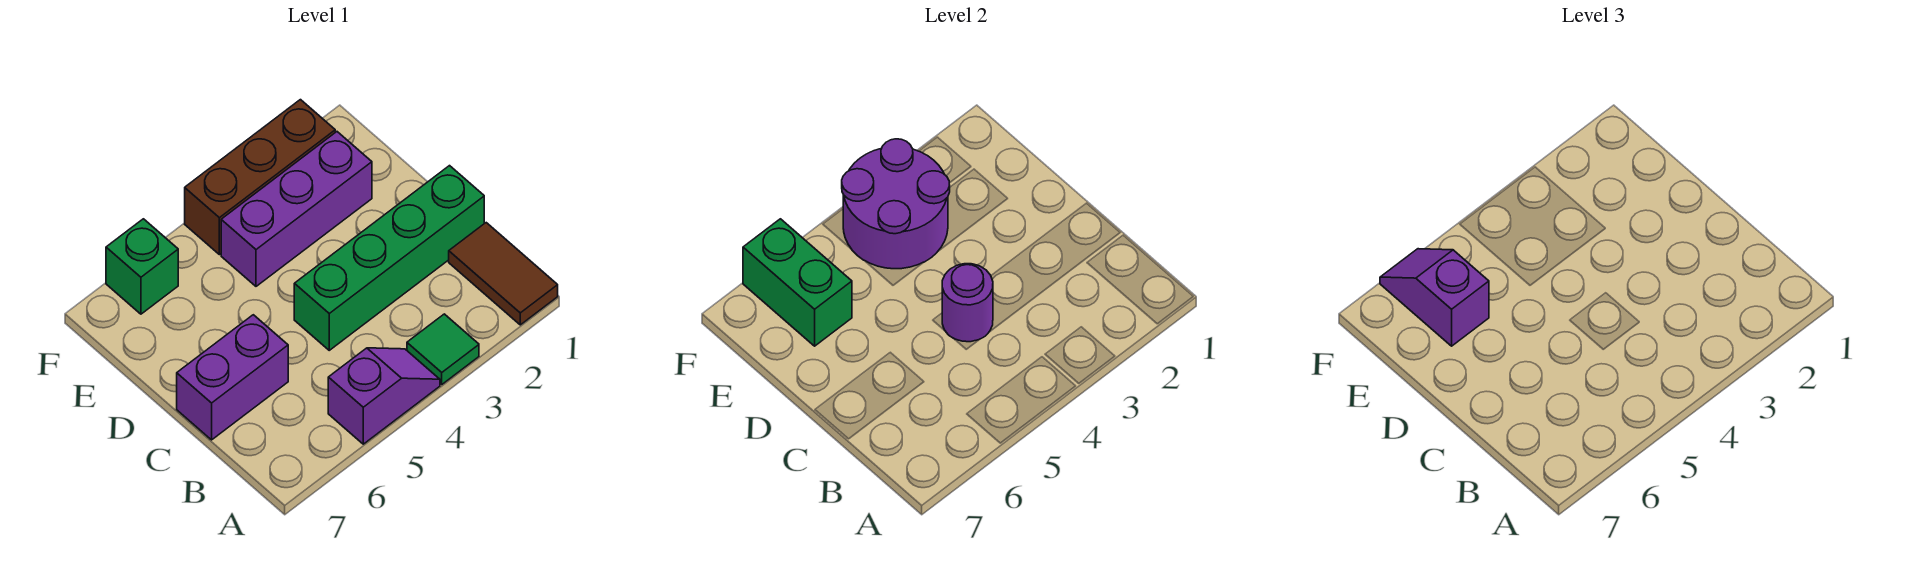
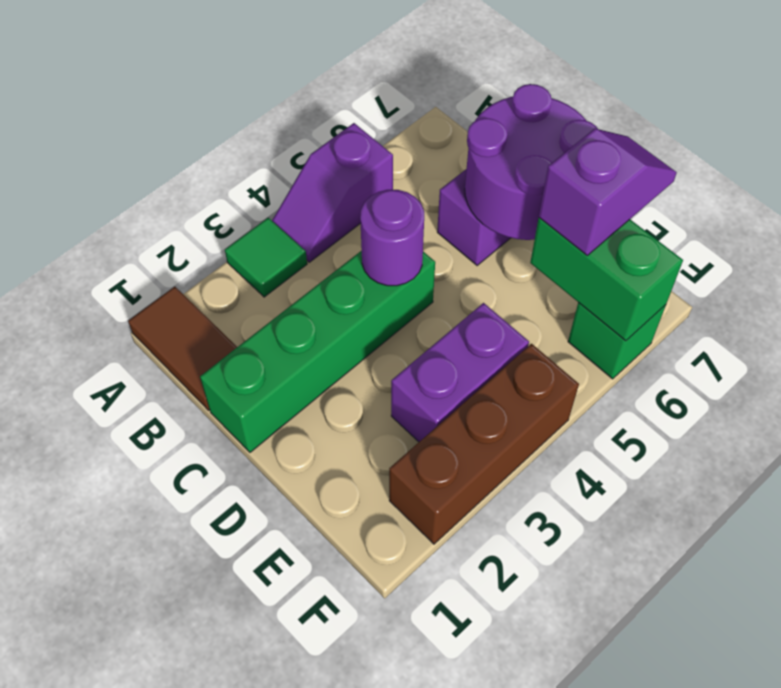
purple brick E2:E4 level 1 -> purple brick E3:E4 level 1
purple round brick E3:F4 level 2 -> purple round brick C6:D7 level 2
purple slope E6:F6 level 3 top E -> purple slope E6:E7 level 3 top 6

